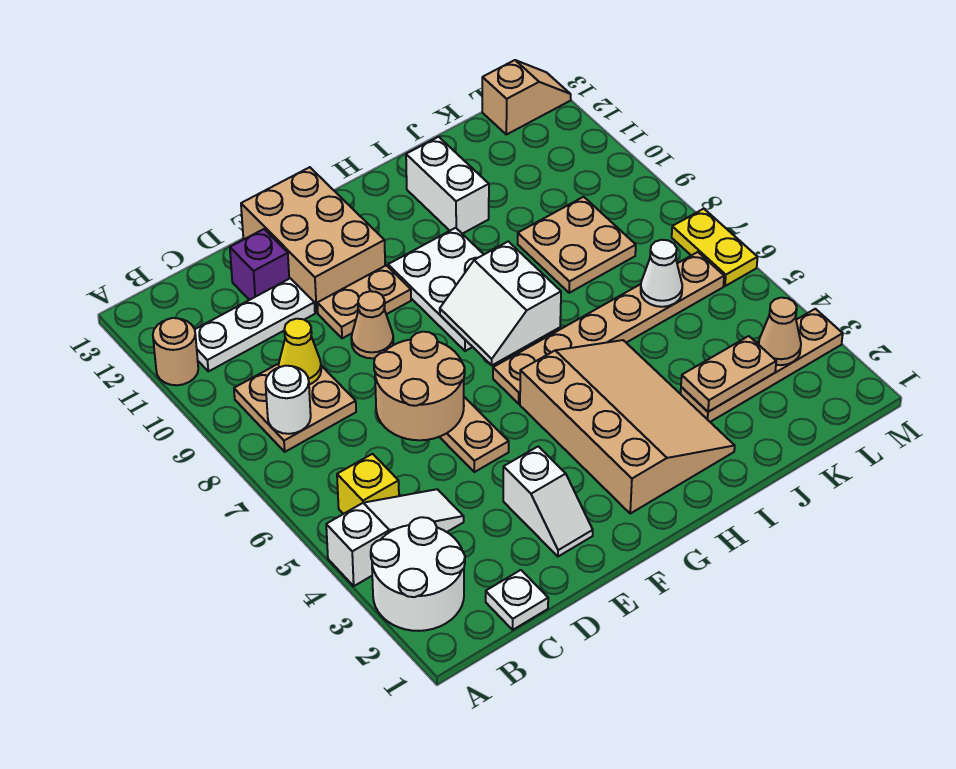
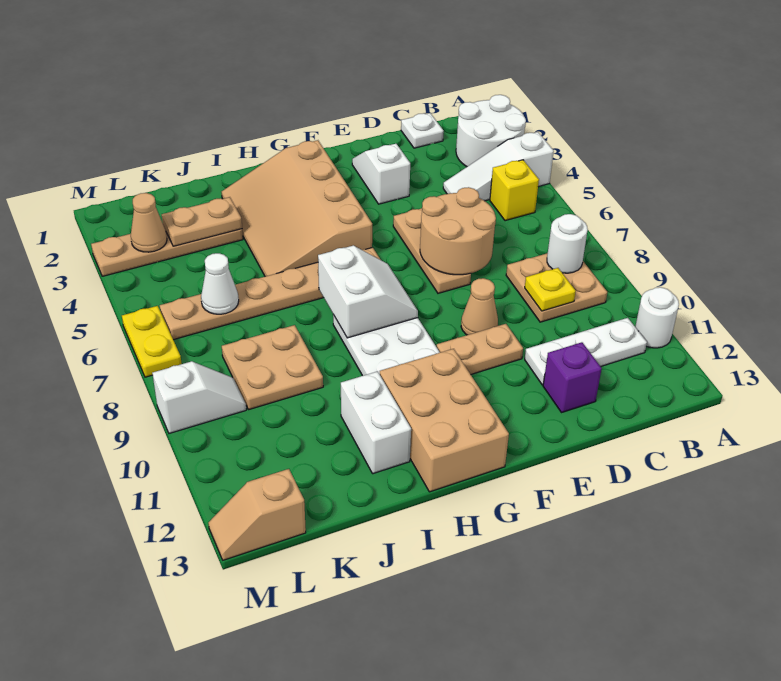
tan round brick A11 level 1 -> white round brick A11 level 1
yellow cone C9 level 2 -> yellow plate C9 level 2
tan brick E11:F13 level 1 -> tan brick G11:H13 level 1
none -> white slope L9:M9 level 1 top M

